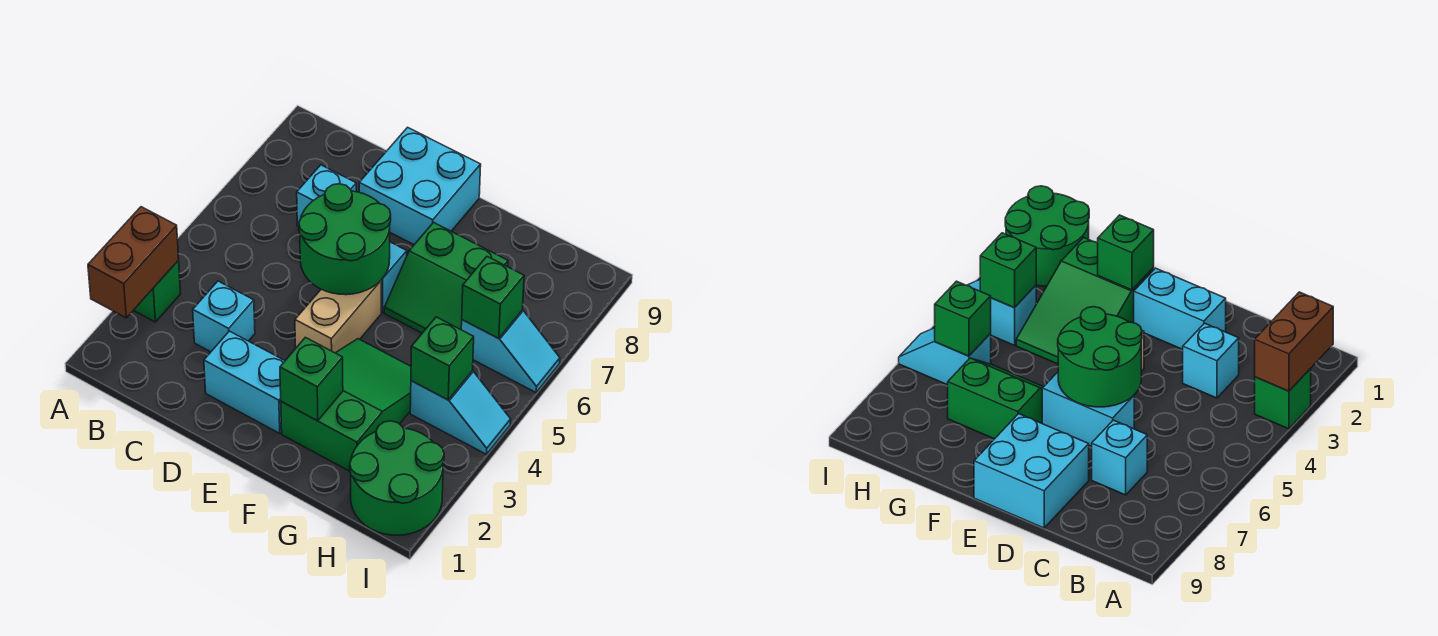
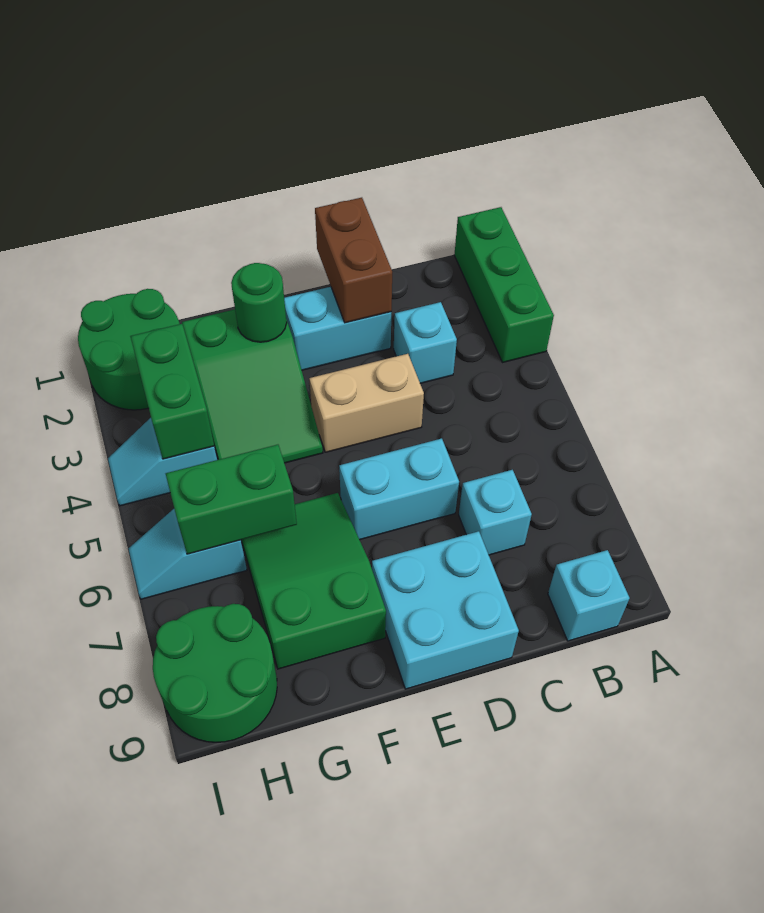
brown brick A2:A3 level 2 -> brown brick D1:D2 level 2
green brick A3 level 1 -> green brick A1:A3 level 1
none -> cyan brick B9 level 1
green round brick D5:E6 level 2 -> green round brick H8:I9 level 1
tan brick E4:E5 level 1 -> tan brick D4:E4 level 1
green brick F2 level 2 -> green round brick F2 level 2
green slope F6:G7 level 1 top 7 -> green slope F6:G8 level 1 top 8
green brick H4 level 2 -> green brick H3:H4 level 2
green brick H6 level 2 -> green brick G6:H6 level 2

